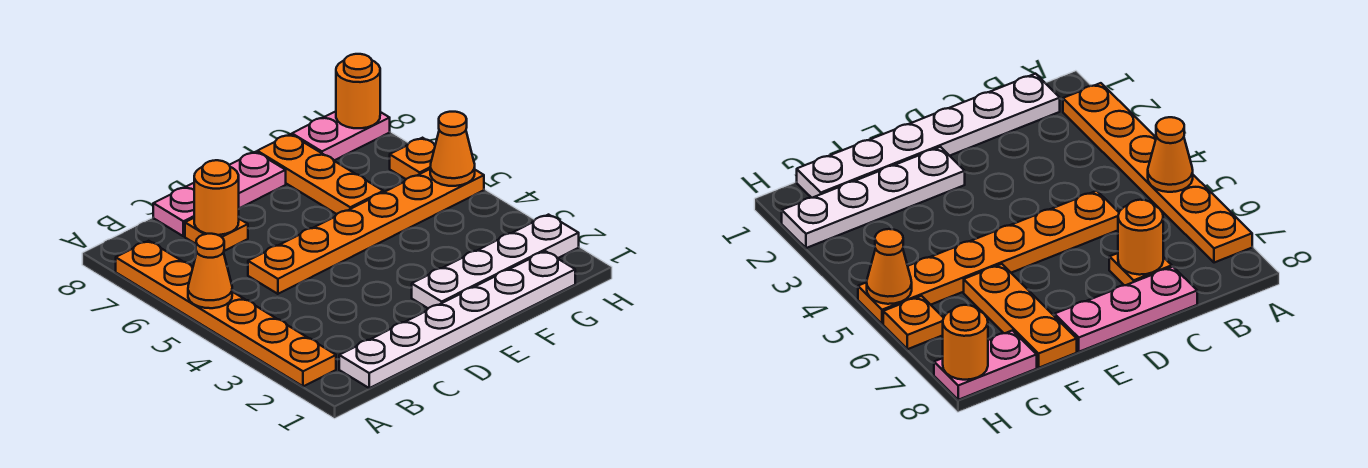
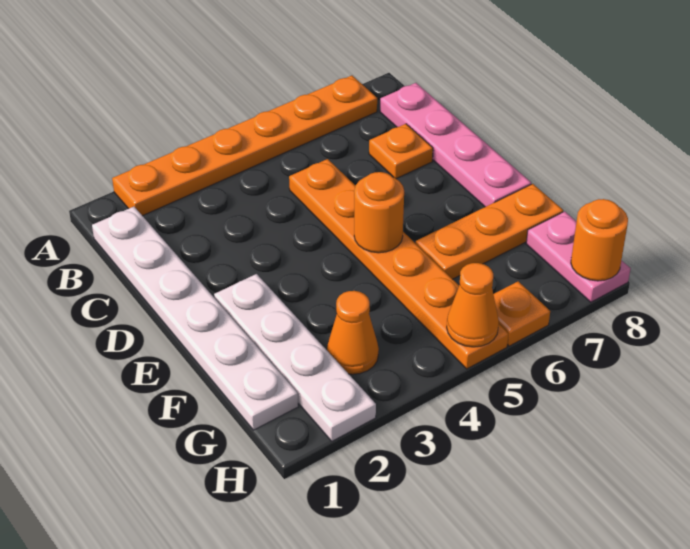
orange cone A5 level 2 -> orange cone G3 level 1
orange round brick C7 level 2 -> orange round brick E5 level 2
pink plate C8:E8 level 1 -> pink plate B8:E8 level 1

